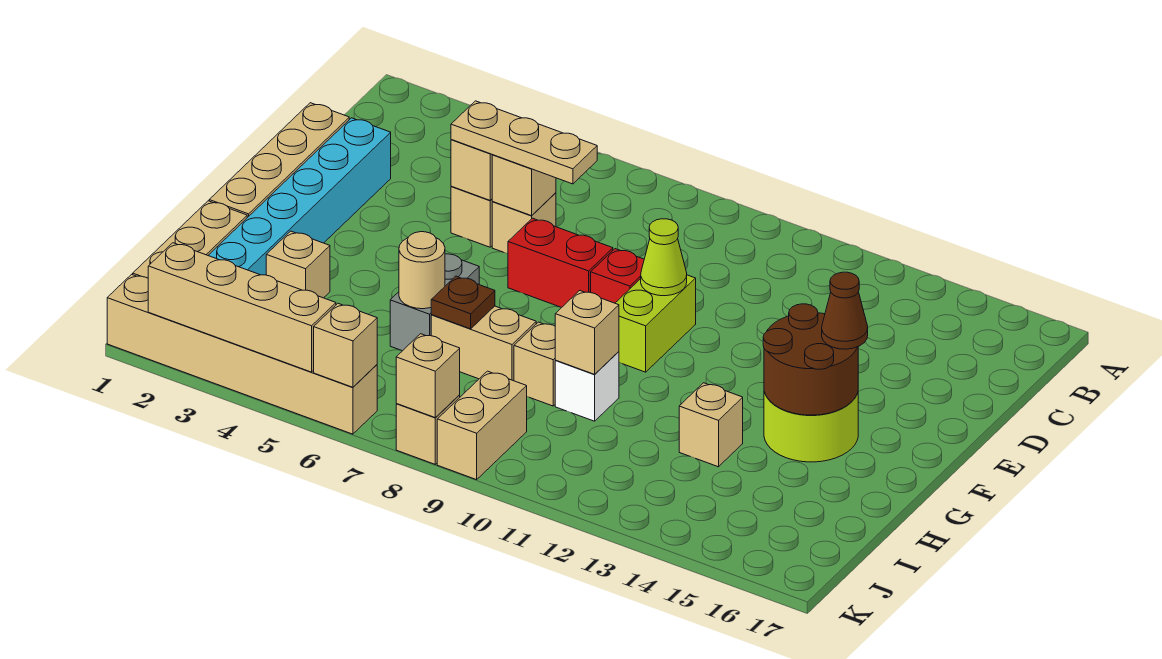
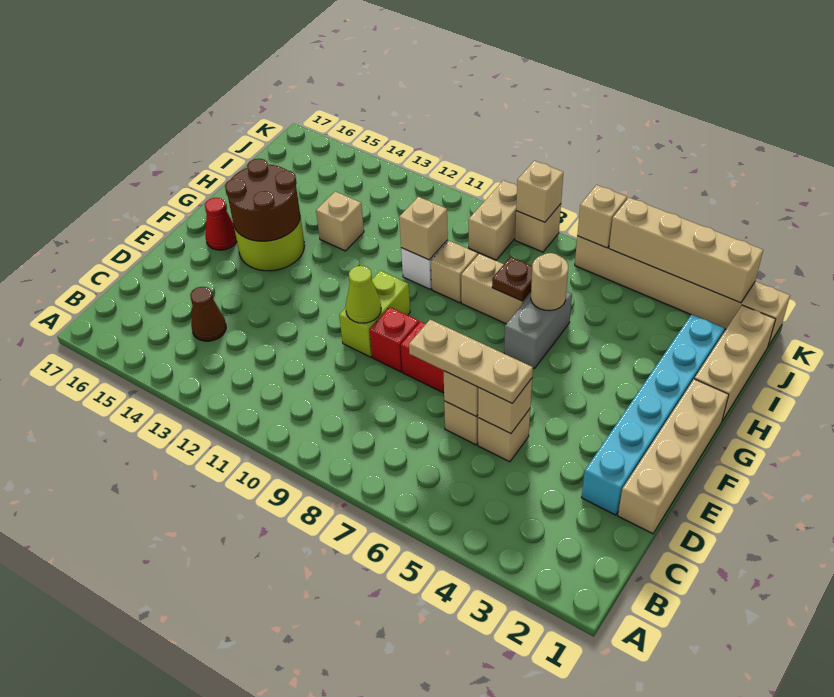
brown cone F15 level 3 -> brown cone C14 level 1
none -> red cone F16 level 1
tan brick H3 level 1 -> none

